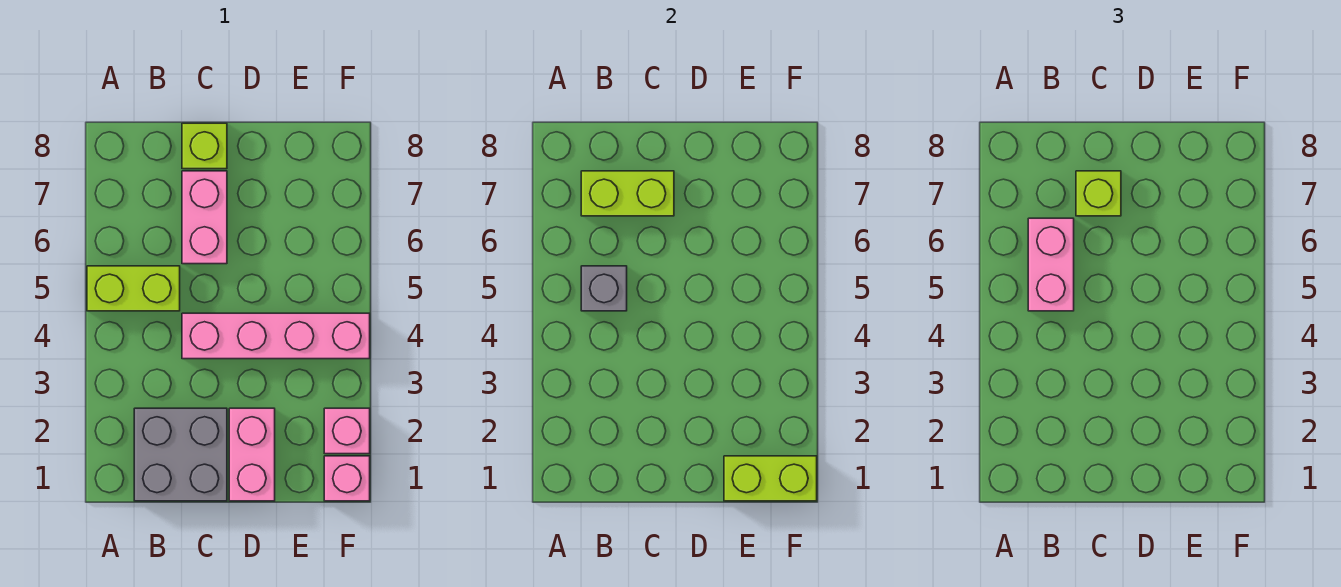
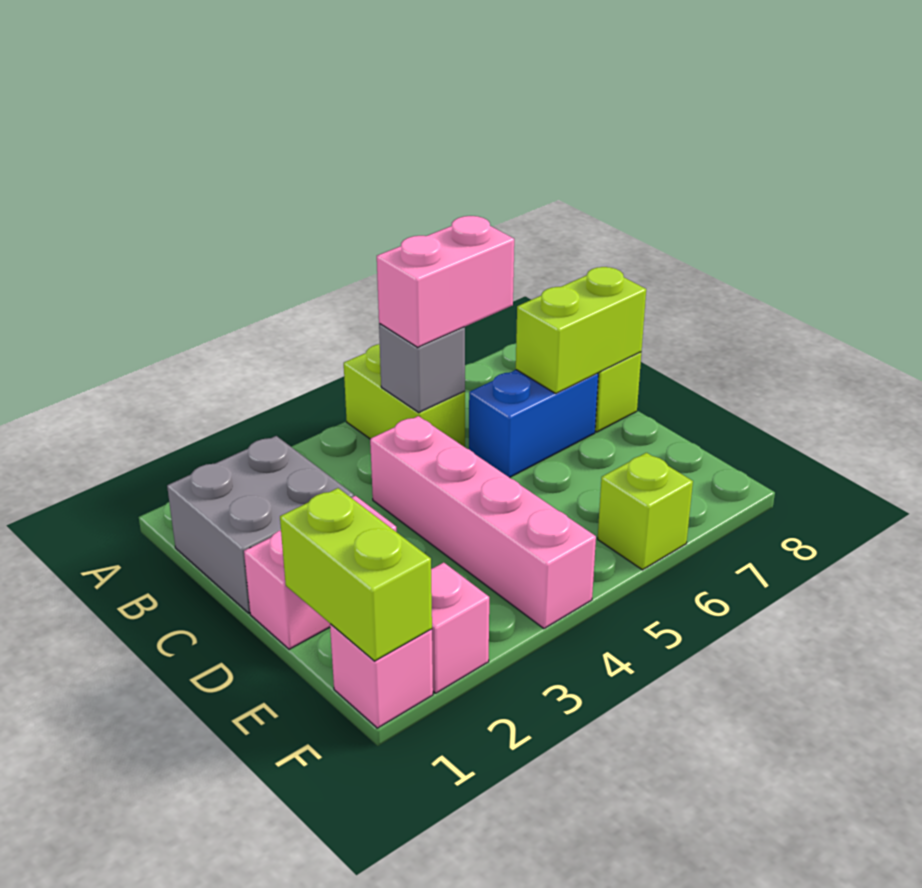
lime brick B7:C7 level 2 -> lime brick C7:C8 level 2
pink brick C6:C7 level 1 -> blue brick C6:C7 level 1
lime brick C7 level 3 -> lime brick F6 level 1

